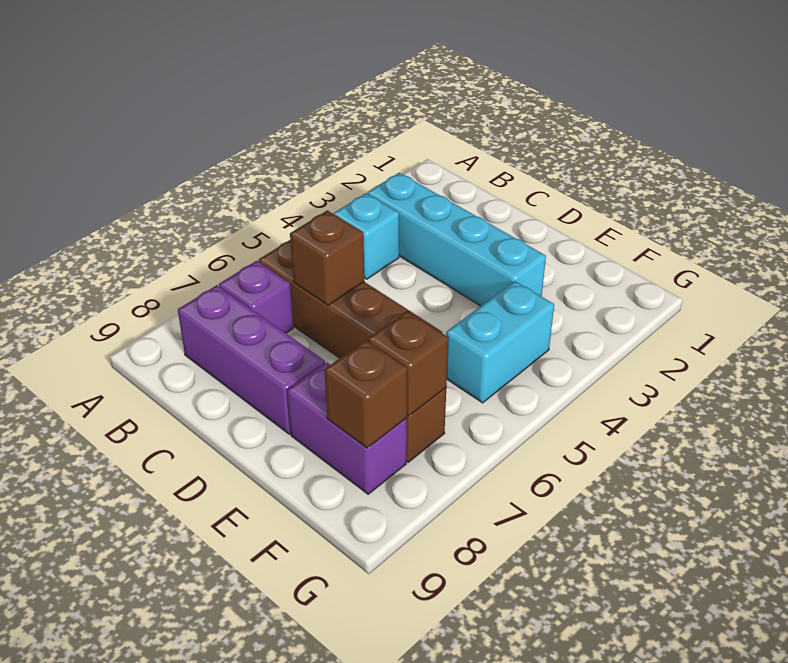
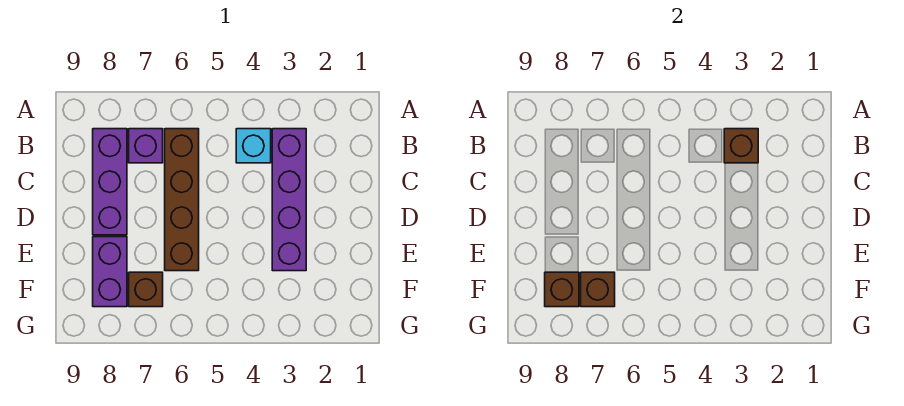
cyan brick B3:E3 level 1 -> purple brick B3:E3 level 1
brown brick C6 level 2 -> brown brick B3 level 2
cyan brick F4:F5 level 1 -> none

